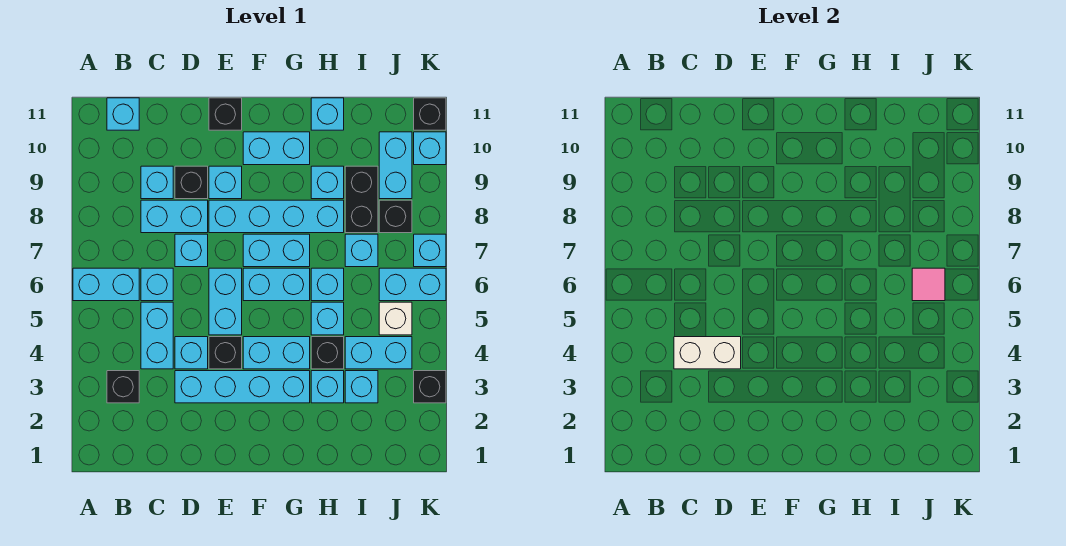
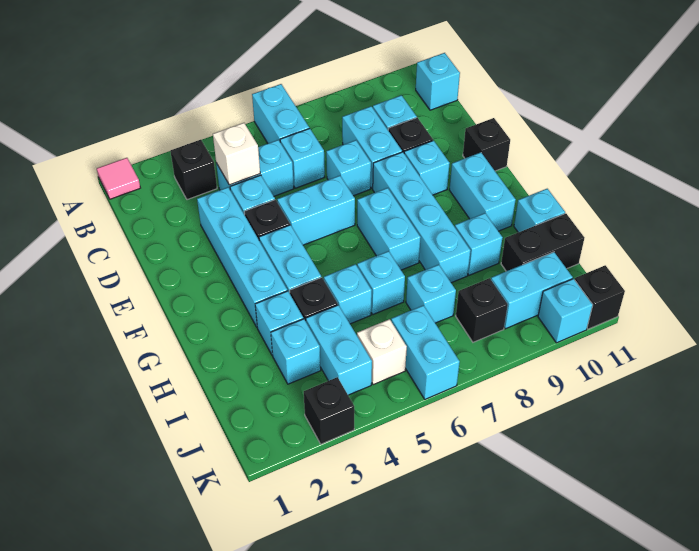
white brick C4:D4 level 2 -> white brick C4 level 2
cyan brick F6:G6 level 1 -> none
black brick I8:I9 level 1 -> black brick I10:I11 level 1
pink tile J6 level 2 -> pink tile A1 level 1
cyan brick K7 level 1 -> none

